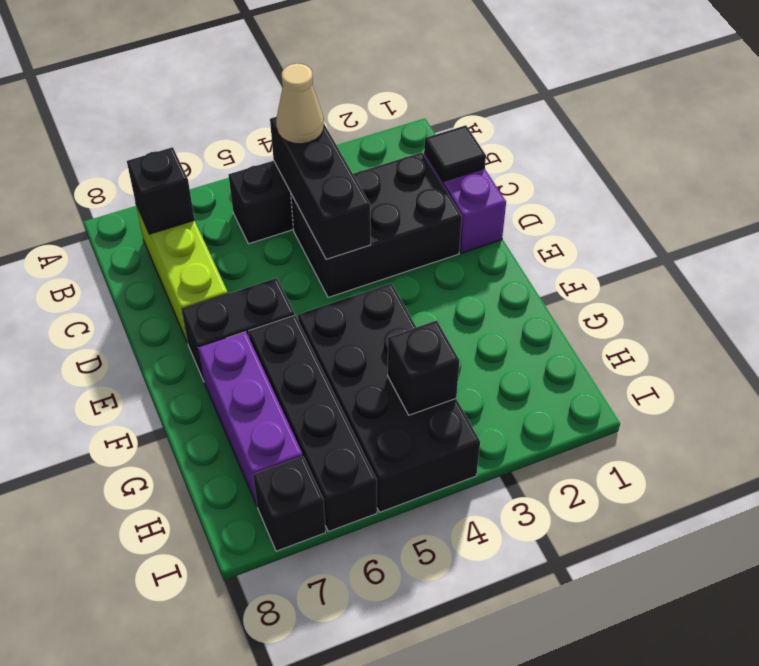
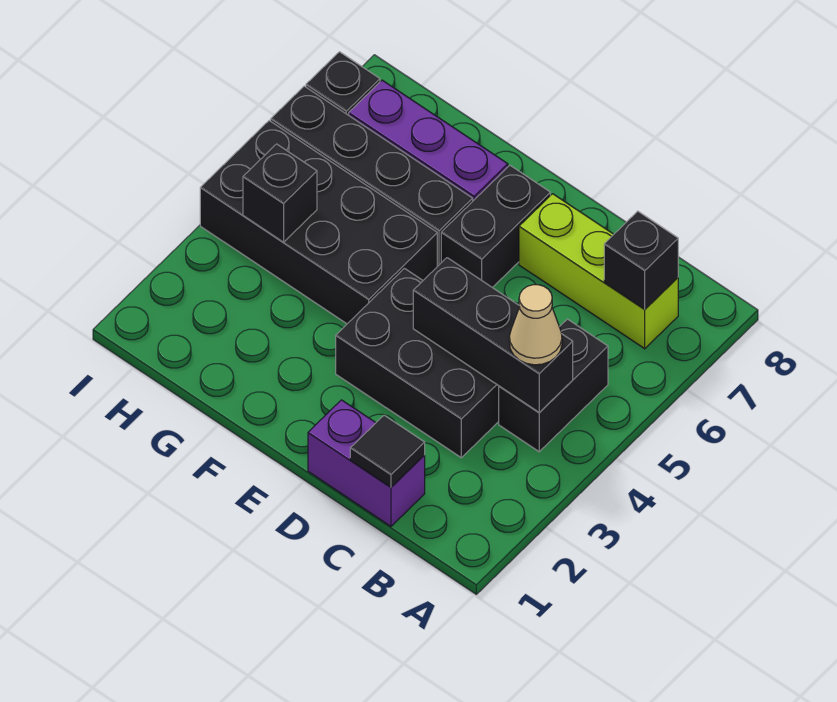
black brick C2:D4 level 1 -> black brick C3:E4 level 1

